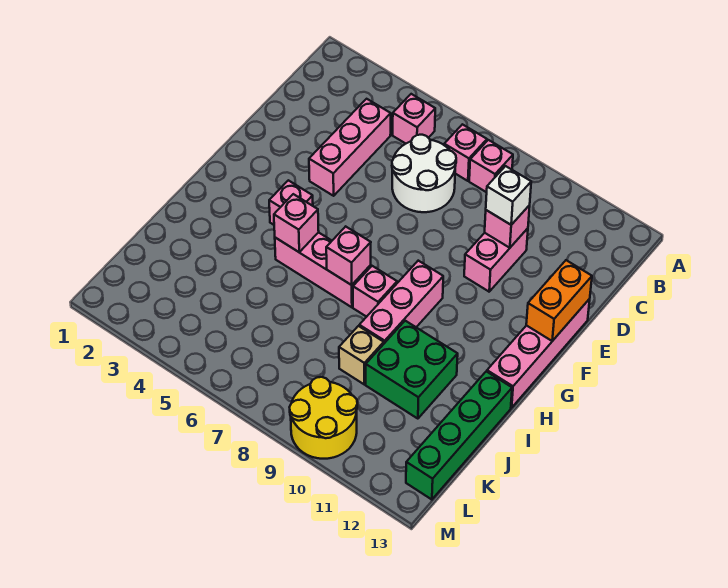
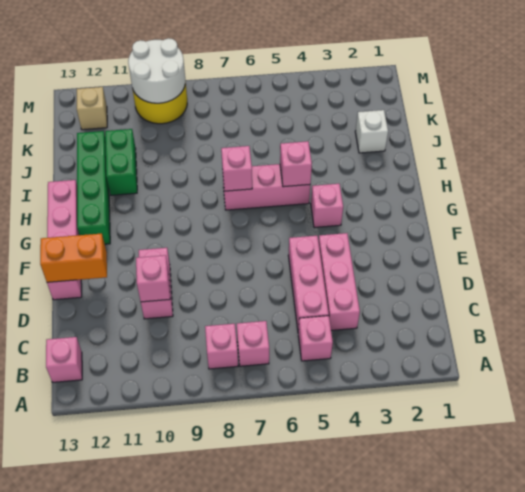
white round brick C6:D7 level 1 -> white round brick L9:M10 level 2
white brick D10 level 3 -> white brick J2 level 1
orange brick E13:F13 level 2 -> orange brick E12:E13 level 2
pink brick G9:I9 level 1 -> pink brick C5:E5 level 1
pink brick H8 level 1 -> pink brick B13 level 1
green brick I10:J11 level 1 -> green brick I11:J11 level 1
green brick I13:L13 level 1 -> green brick G12:J12 level 1
tan brick J9 level 1 -> tan brick L12 level 1

